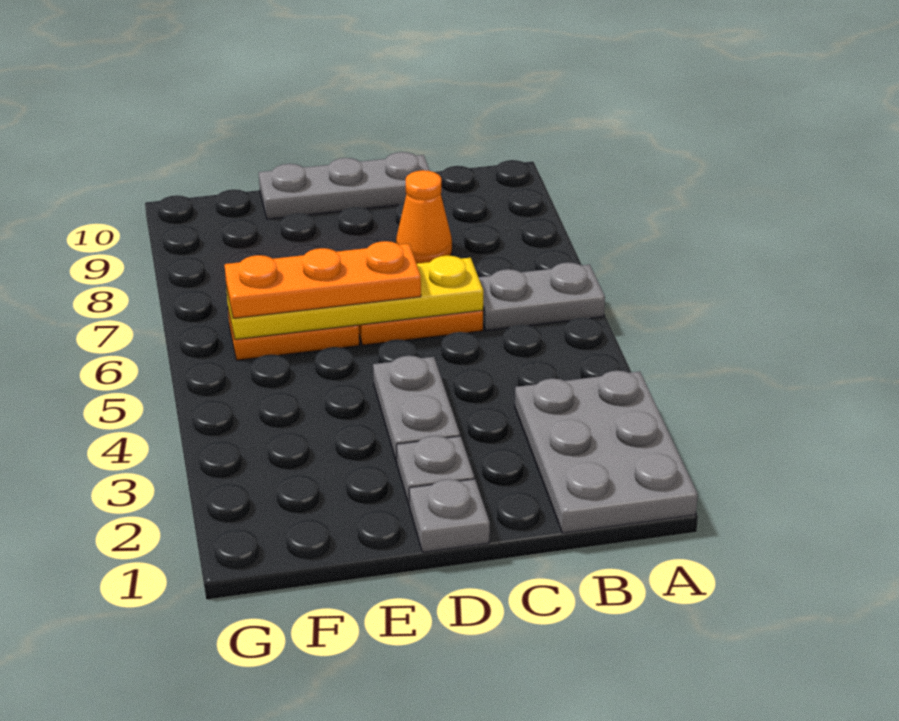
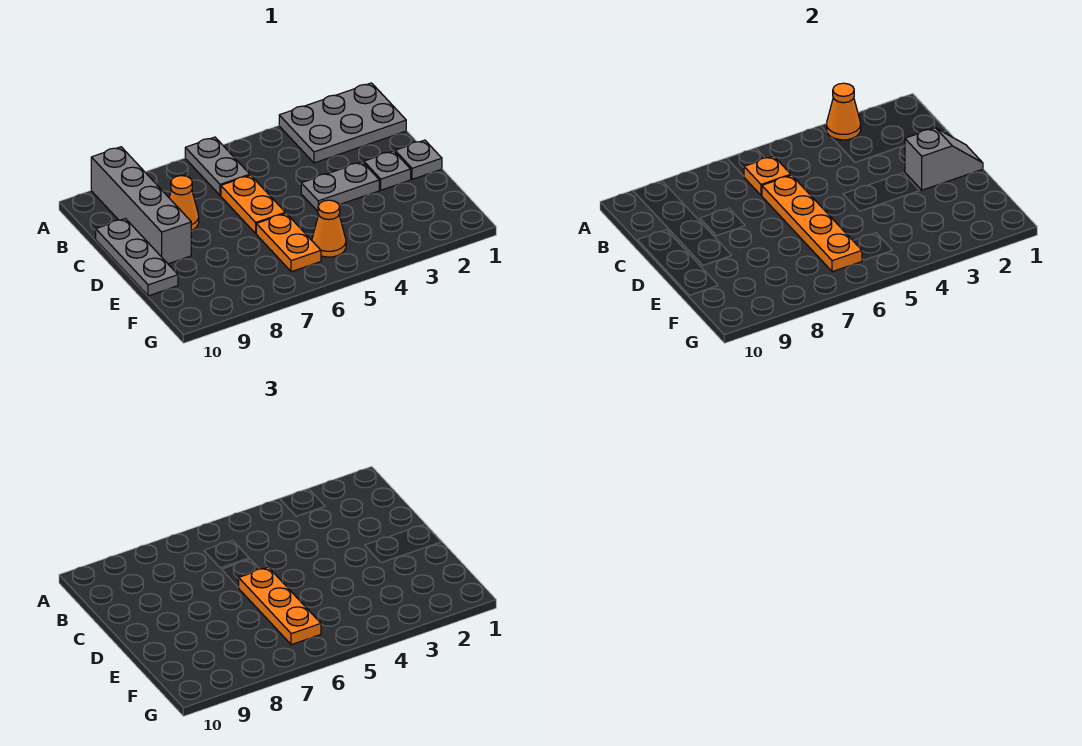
none -> orange cone A3 level 2
none -> grey brick A9:D9 level 1
none -> orange plate B6 level 2
yellow plate C6:F6 level 2 -> orange plate C6:F6 level 2
none -> grey slope D1:D2 level 2 top 2
none -> orange cone F5 level 1

